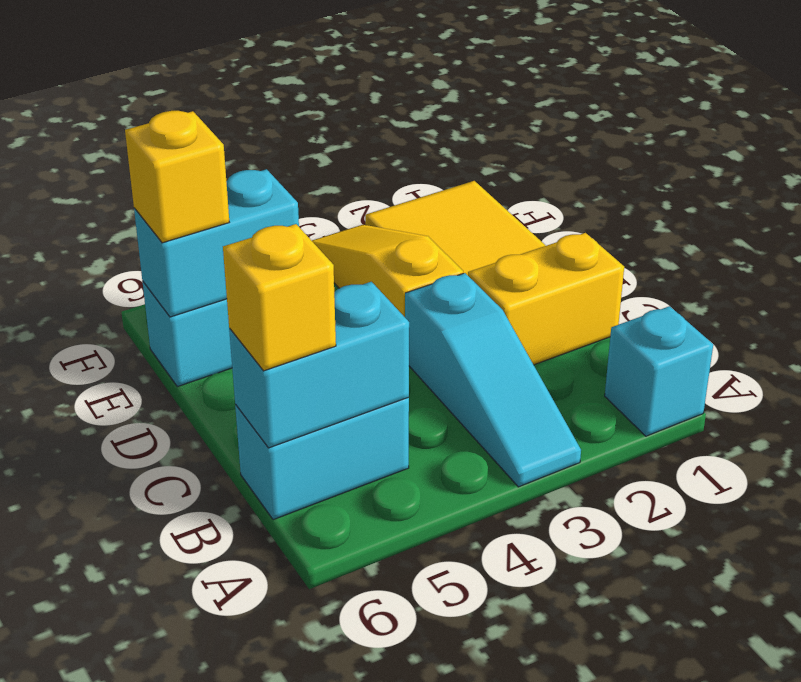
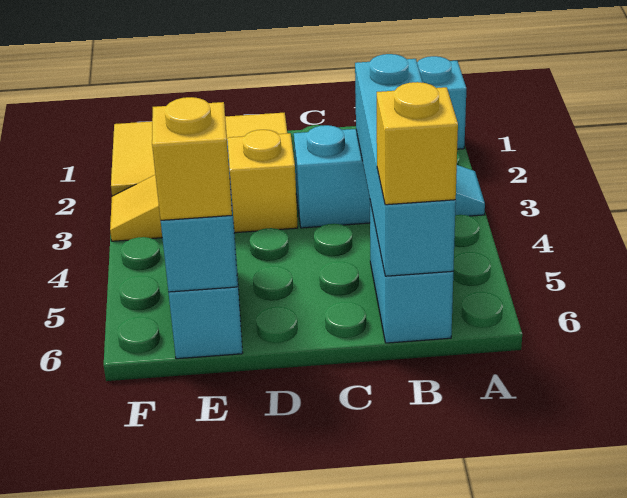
cyan brick B5:B6 level 2 -> cyan brick B3:B6 level 2
yellow brick C1:C2 level 1 -> none

